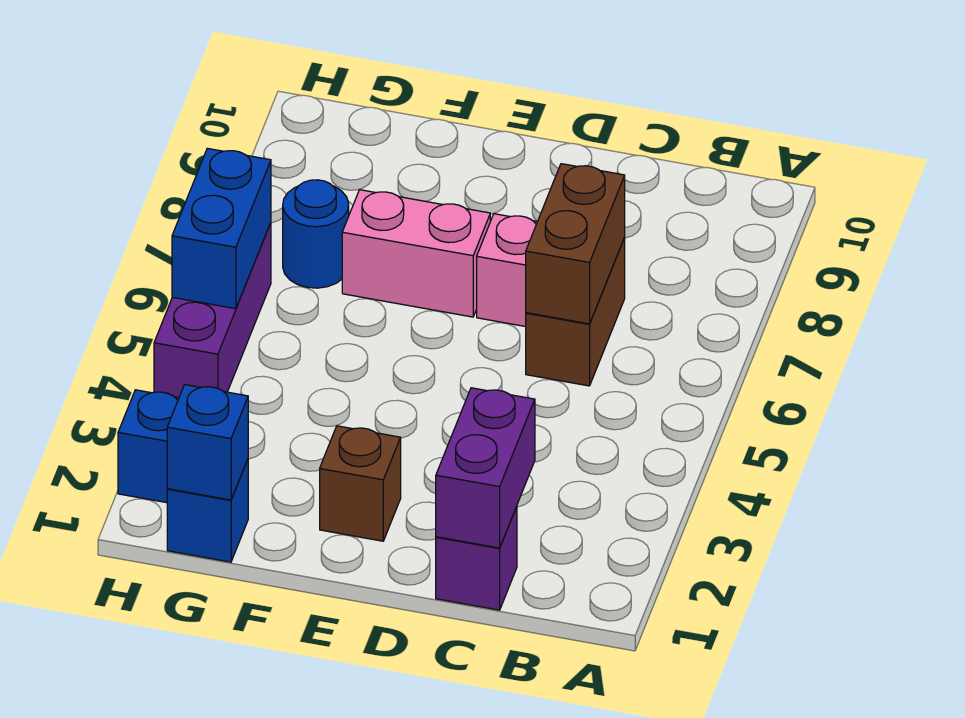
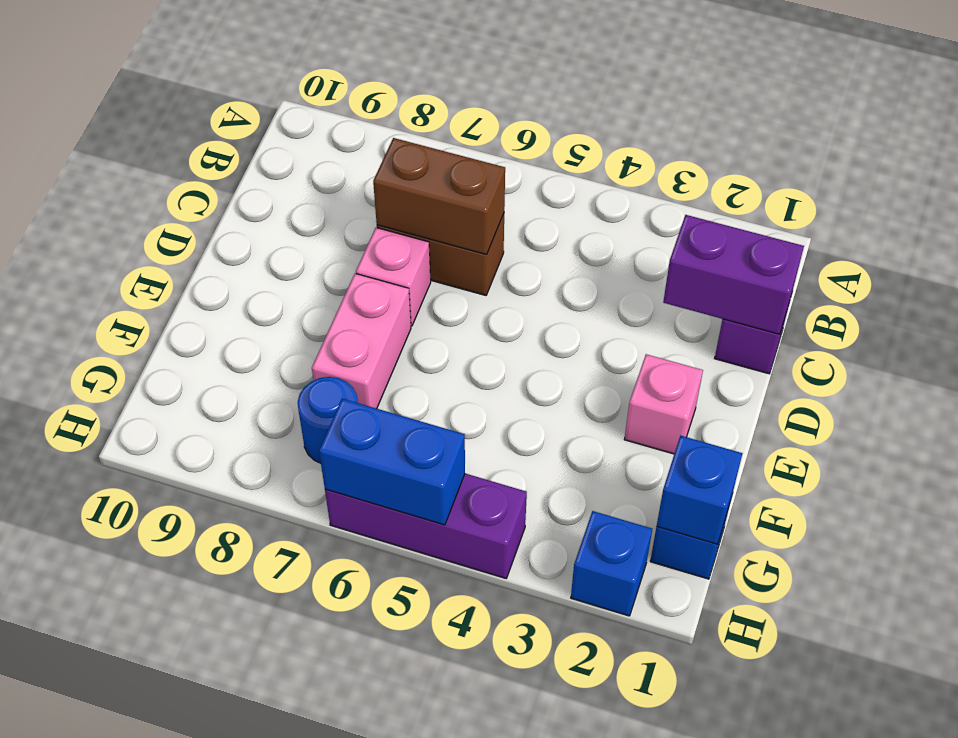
brown brick E2 level 1 -> pink brick E2 level 1

